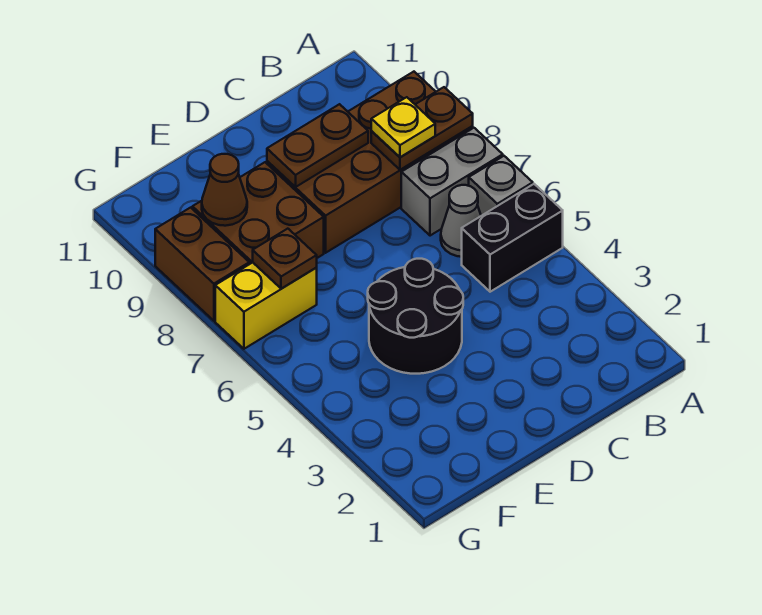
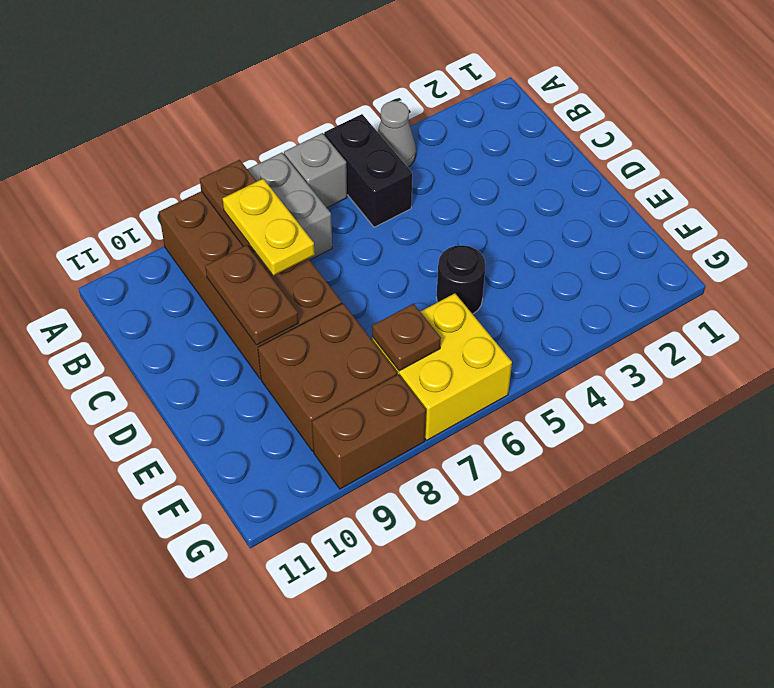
grey cone B6 level 1 -> grey cone A4 level 1
yellow plate B8 level 3 -> yellow plate B8:C8 level 3
black round brick D4:E5 level 1 -> black round brick E5 level 1
yellow brick F7:G7 level 1 -> yellow brick F6:G7 level 1
brown cone F9 level 2 -> none

